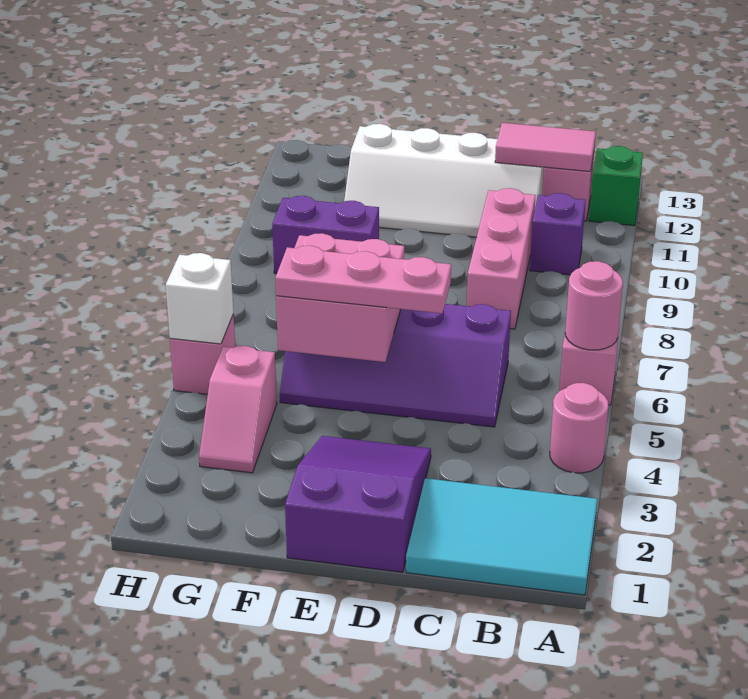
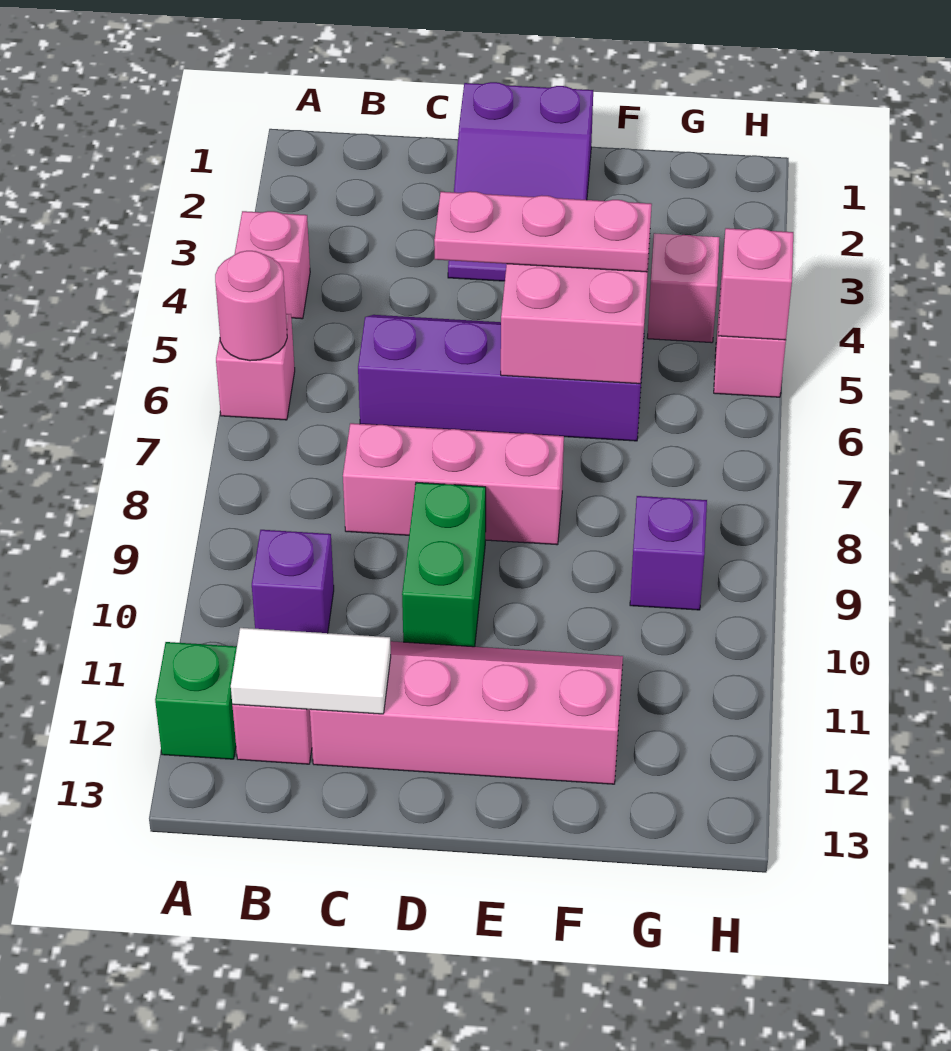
cyan tile A1:C2 level 1 -> none
pink round brick A4 level 1 -> pink brick A4 level 1
pink tile B12:C12 level 2 -> white tile B12:C12 level 2
pink brick C8:C10 level 1 -> pink brick C8:E8 level 1
white slope C11:F12 level 1 top 12 -> pink slope C11:F12 level 1 top 12
none -> green brick D9:D10 level 1
purple brick F9:G9 level 1 -> purple brick G9 level 1
white brick H5 level 2 -> pink brick H5 level 2

